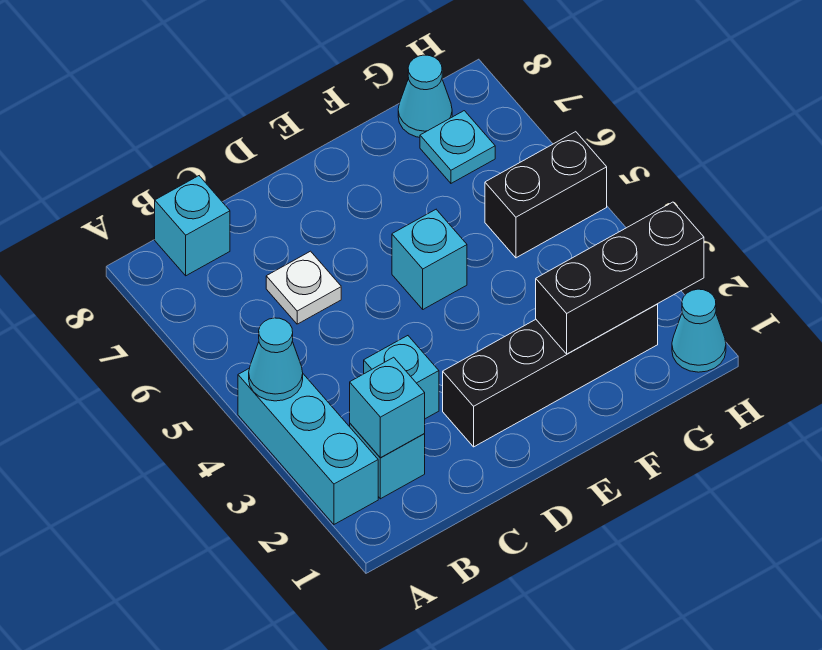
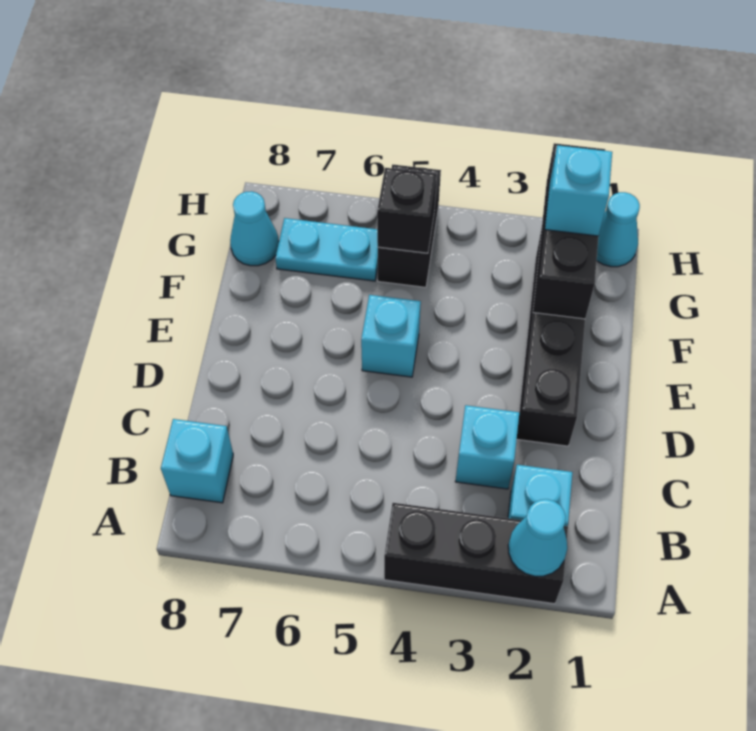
cyan brick A2:A4 level 1 -> black brick A2:A4 level 1
cyan cone A4 level 2 -> cyan cone A2 level 2
cyan brick B2 level 2 -> cyan brick G2 level 3
white plate C6 level 1 -> none
none -> black brick G5 level 2
cyan plate G7 level 1 -> cyan plate G6:G7 level 1

